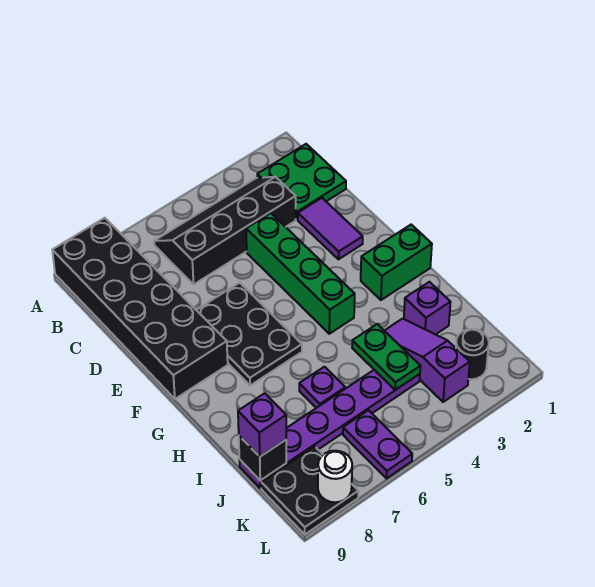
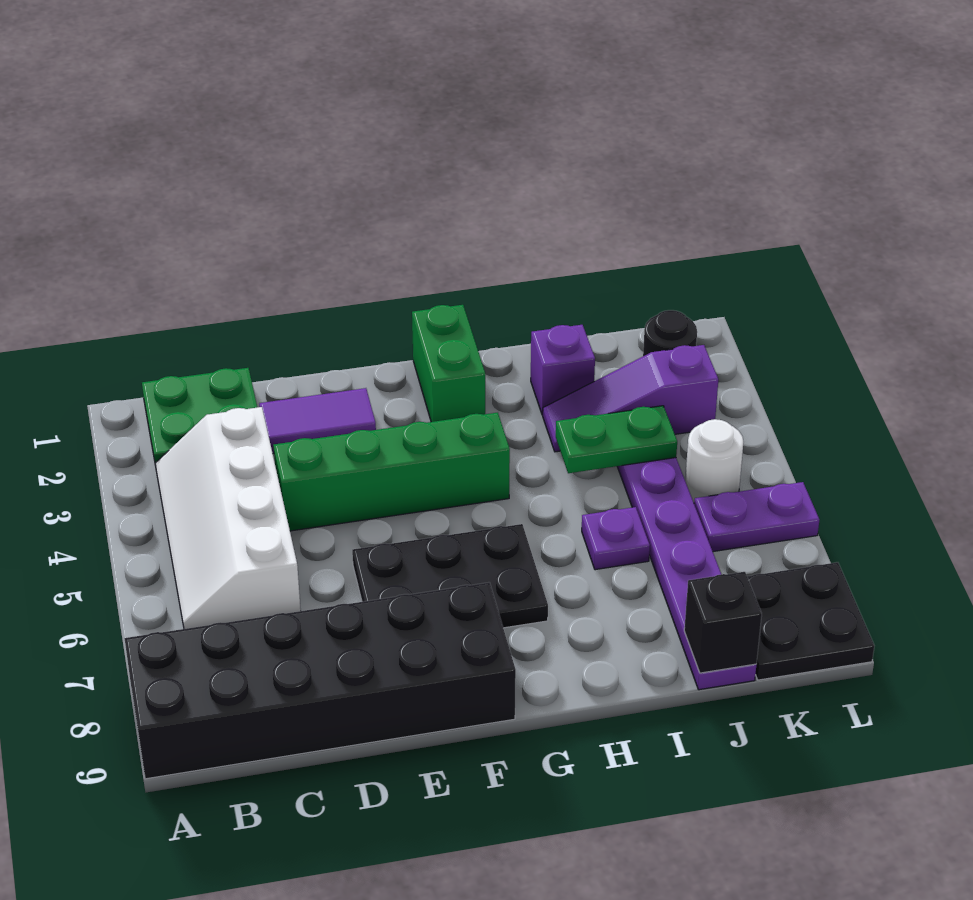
black slope B3:C6 level 1 top C -> white slope B3:C6 level 1 top C
purple brick J9 level 3 -> none
white round brick L8 level 2 -> white round brick K5 level 1

